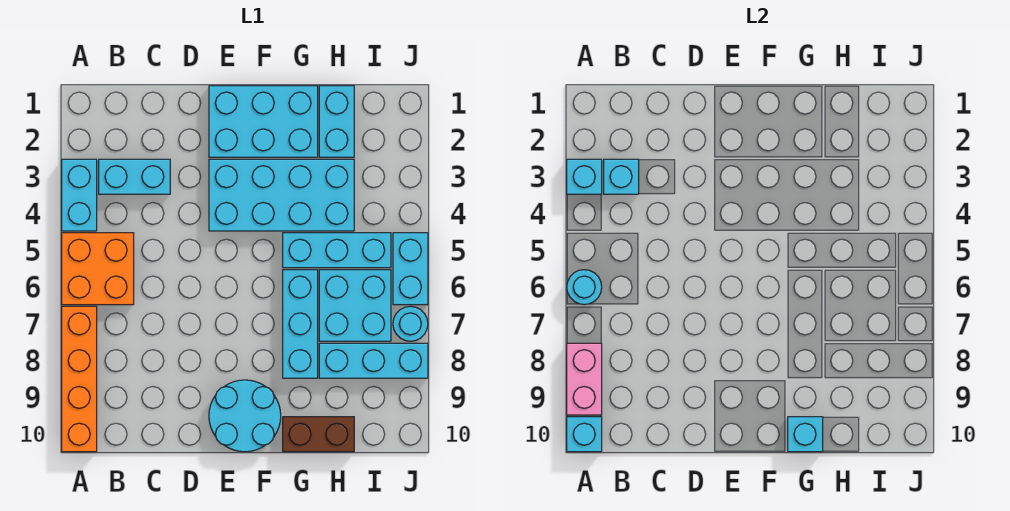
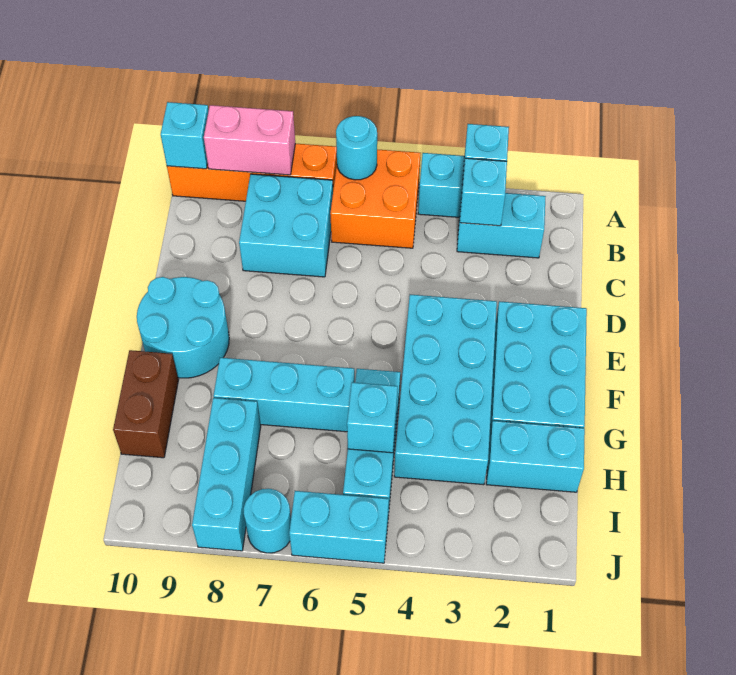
cyan brick B3:C3 level 1 -> cyan brick B2:B3 level 1
cyan brick G10 level 2 -> cyan brick H5 level 2
cyan brick H6:I7 level 1 -> cyan brick B7:C8 level 1

